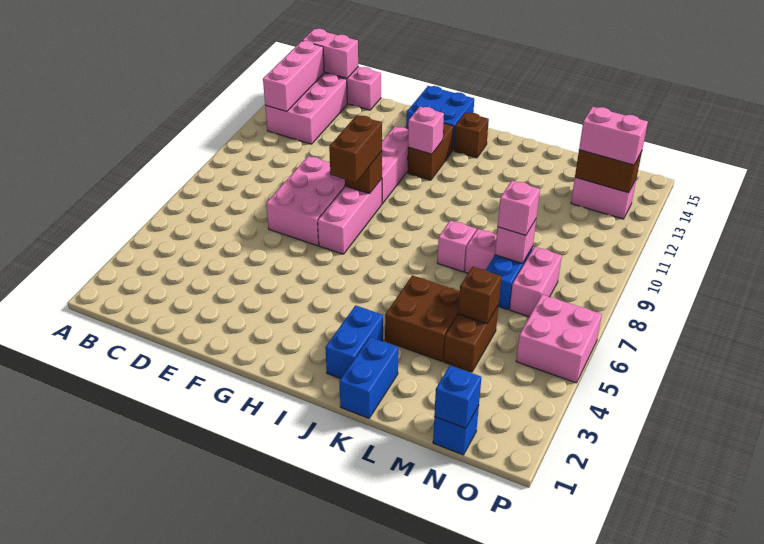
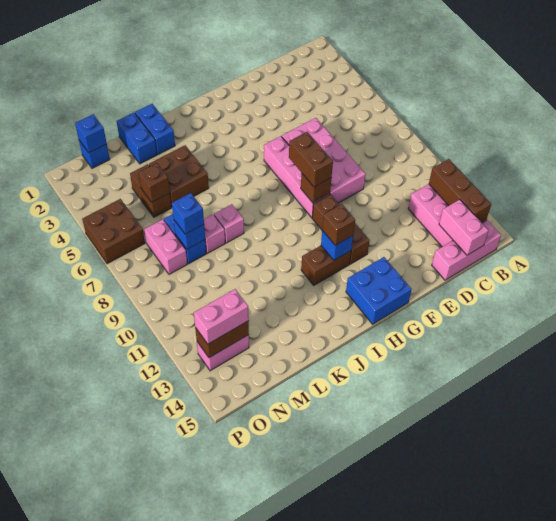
pink brick B12:B14 level 2 -> brown brick B12:B14 level 2
pink brick B15:C15 level 2 -> pink brick C14:C15 level 2
pink brick E7:F9 level 1 -> pink brick E6:F9 level 1
pink brick G7:G9 level 1 -> pink brick G6:G9 level 1
pink brick G10:G12 level 1 -> brown brick G10:G12 level 1
brown brick H12:H13 level 1 -> brown brick H12:I12 level 1
pink brick H12 level 2 -> blue brick H12 level 2
brown brick I14 level 1 -> brown brick H12 level 3
blue brick J2:J3 level 1 -> blue brick L1:L2 level 1
pink brick M8 level 2 -> blue brick M8 level 2
pink brick M8 level 3 -> blue brick M8 level 3
pink brick O5:P6 level 1 -> brown brick O5:P6 level 1

